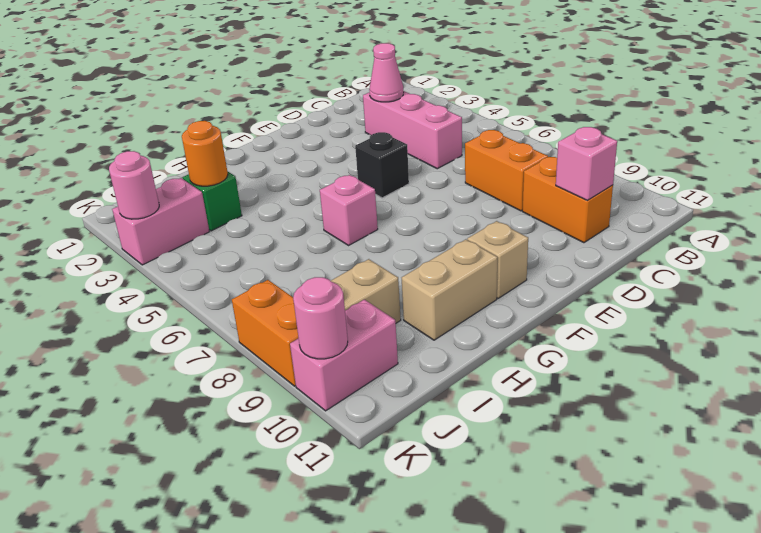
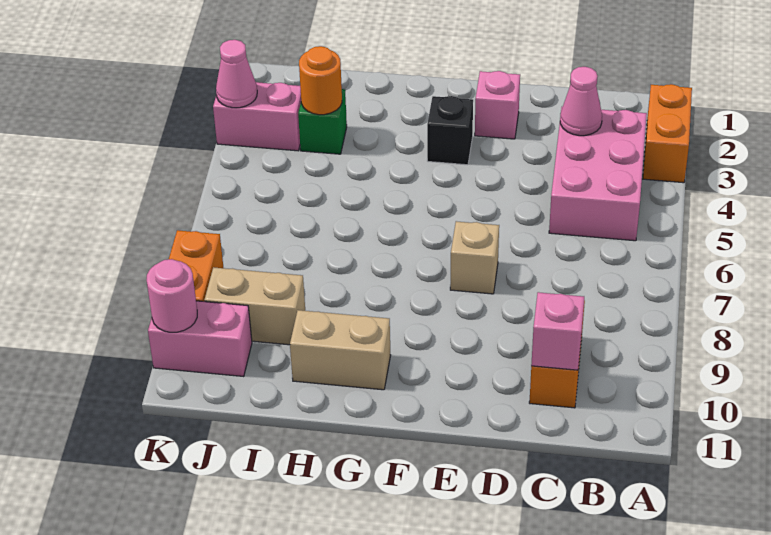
pink brick C3:C5 level 1 -> pink brick B3:C5 level 1
orange brick C7:C8 level 1 -> orange brick A2:A3 level 1
black brick E5 level 1 -> black brick F3 level 1
tan brick F10 level 1 -> tan brick E7 level 1
pink brick G6 level 1 -> pink brick E2 level 1
pink round brick K3 level 2 -> pink cone K3 level 2

